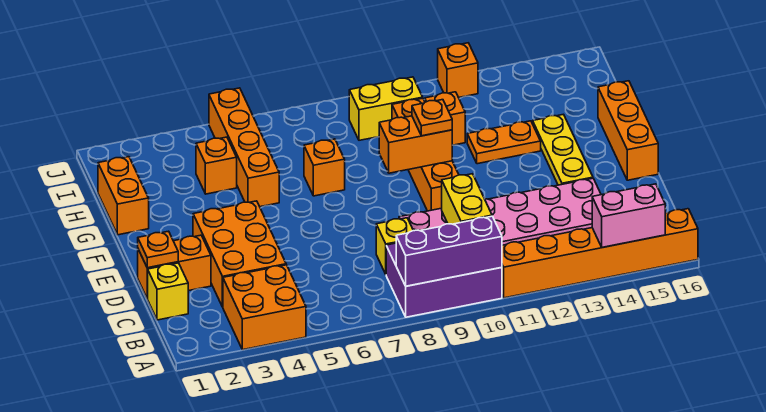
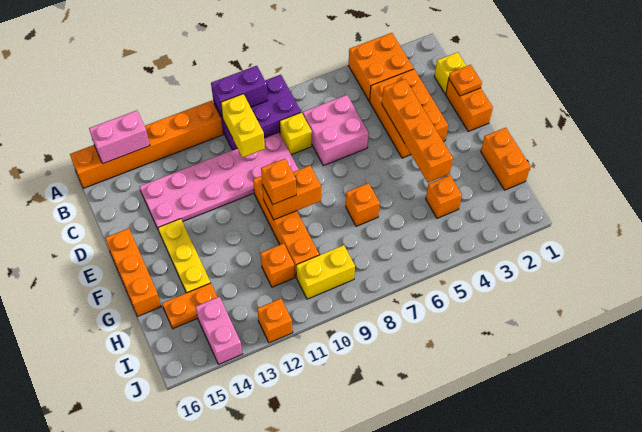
purple brick A8:A10 level 2 -> purple brick A9:A10 level 2
none -> pink brick C6:D7 level 1
orange brick D1:D2 level 1 -> orange brick D1:E1 level 1
orange plate F10 level 3 -> orange brick F10 level 3
orange brick G5:J5 level 1 -> orange brick D4:G4 level 2
orange plate G12:G13 level 1 -> orange plate H14:H15 level 1
none -> pink brick I14:J14 level 1

